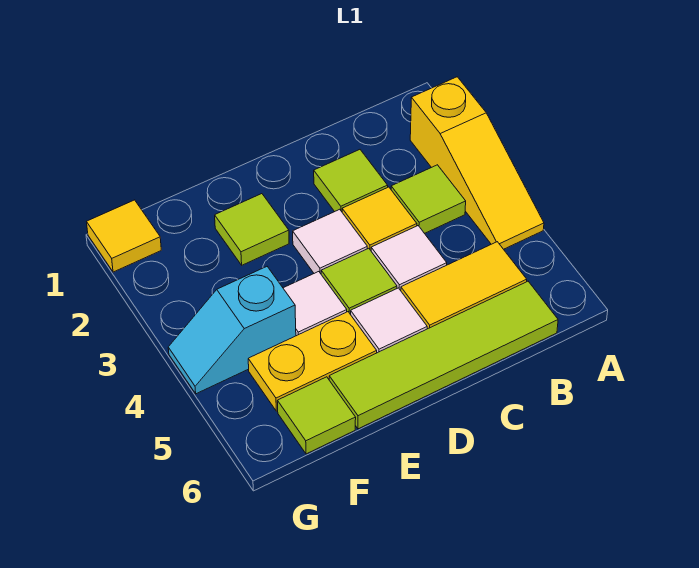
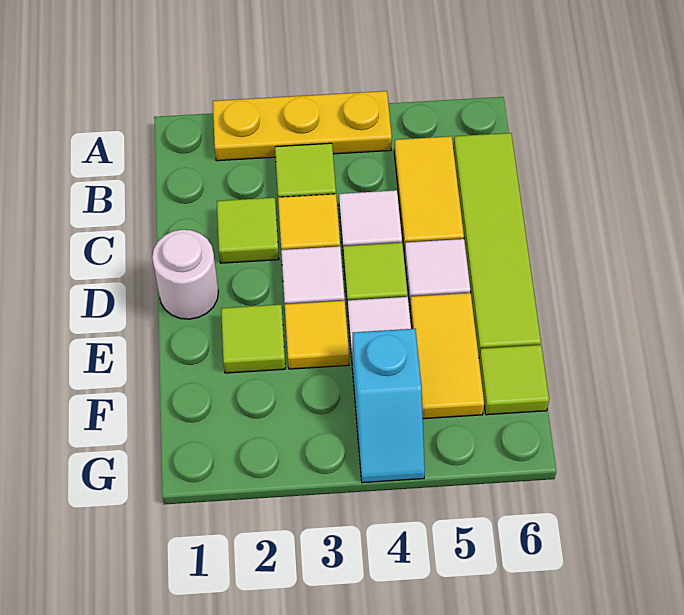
yellow slope A2:A4 level 1 top 2 -> yellow plate A2:A4 level 1
none -> white round brick D1 level 1
yellow plate E5:F5 level 1 -> yellow tile E5:F5 level 1
yellow tile G1 level 1 -> yellow tile E3 level 1

